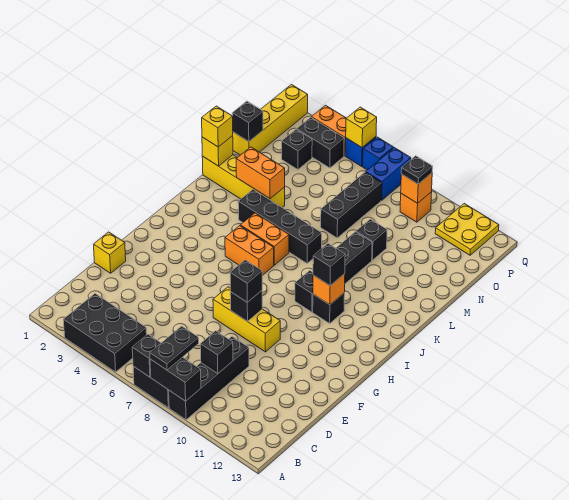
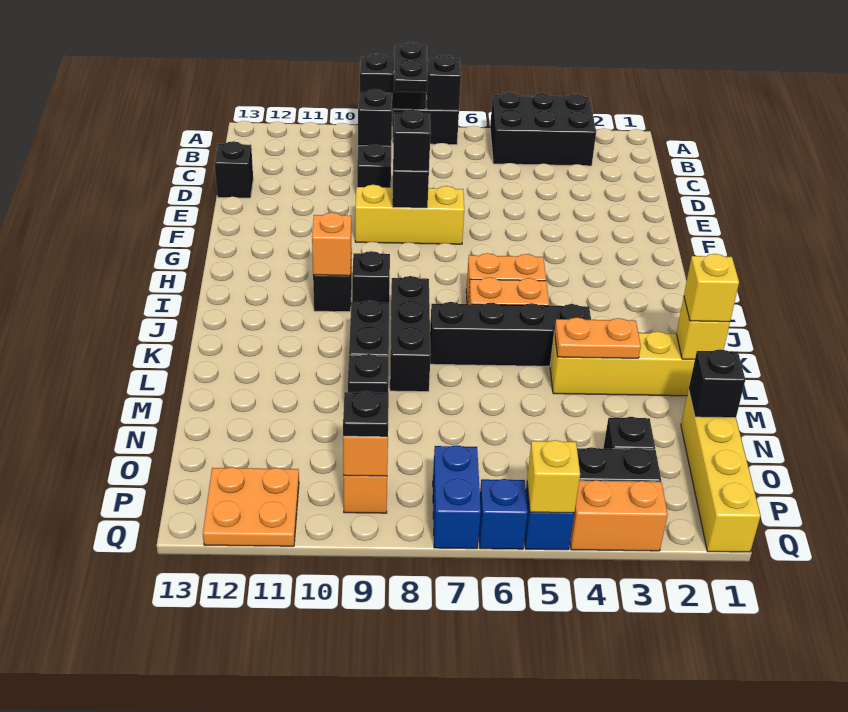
yellow brick E1 level 1 -> none
black brick I10 level 3 -> black brick D13 level 1
orange brick L3:L4 level 2 -> orange plate L3:L4 level 2
black brick M7:O7 level 1 -> black brick J8:L8 level 1
yellow plate P11:Q12 level 1 -> orange plate P11:Q12 level 1

